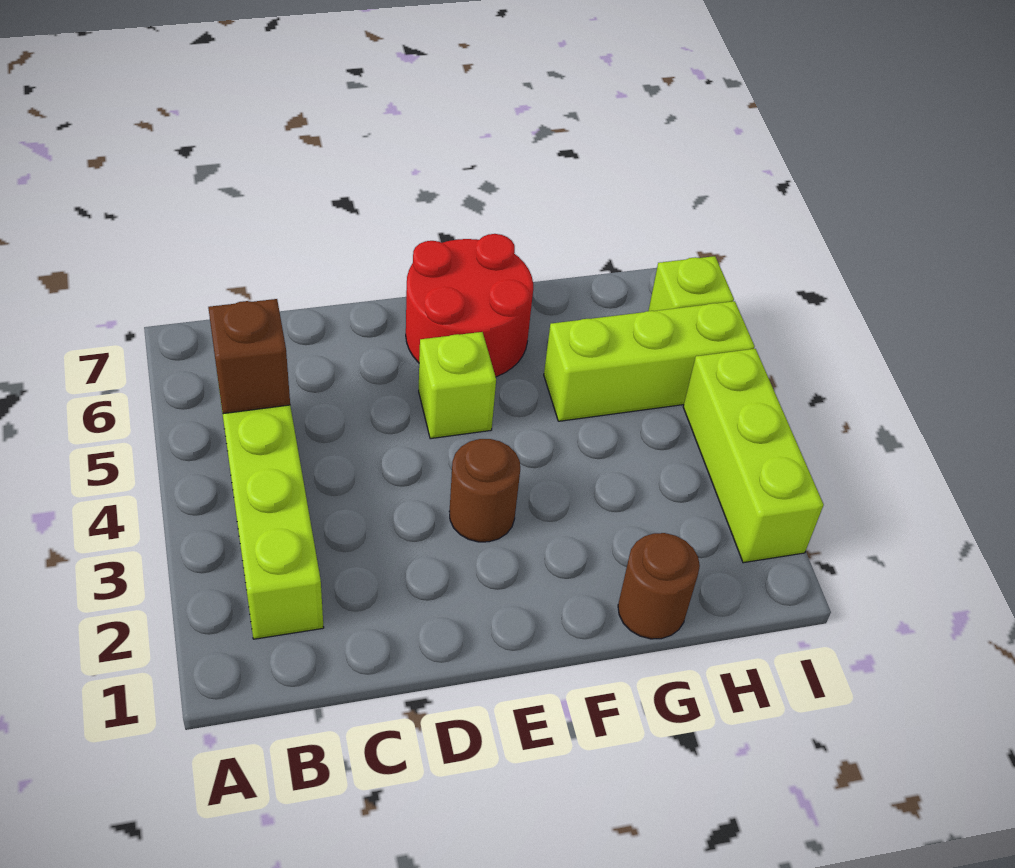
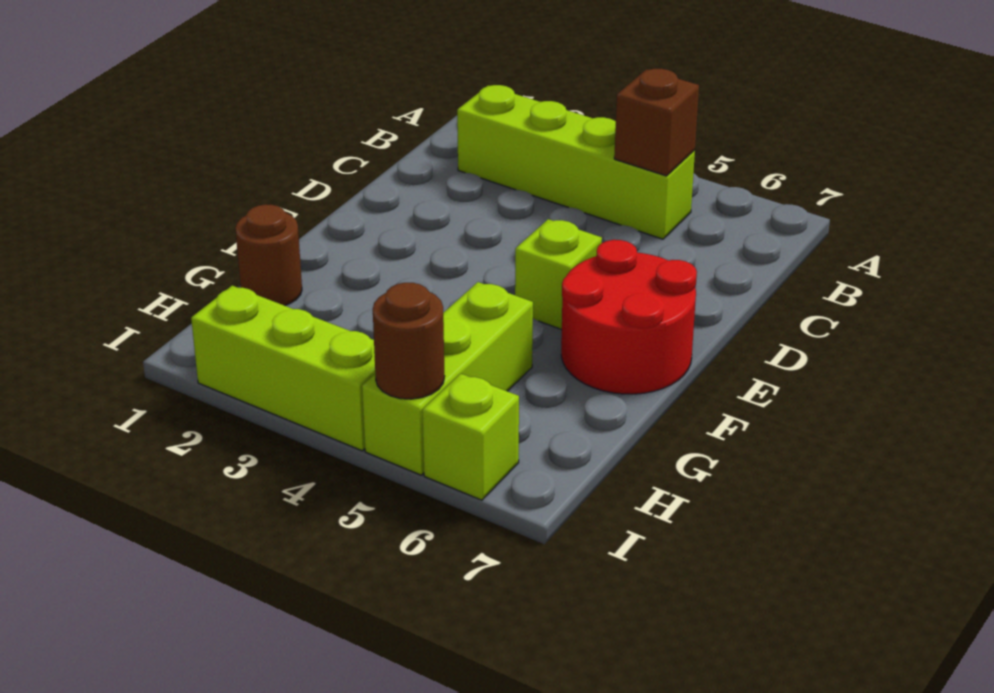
brown round brick E3 level 1 -> brown round brick I5 level 2

